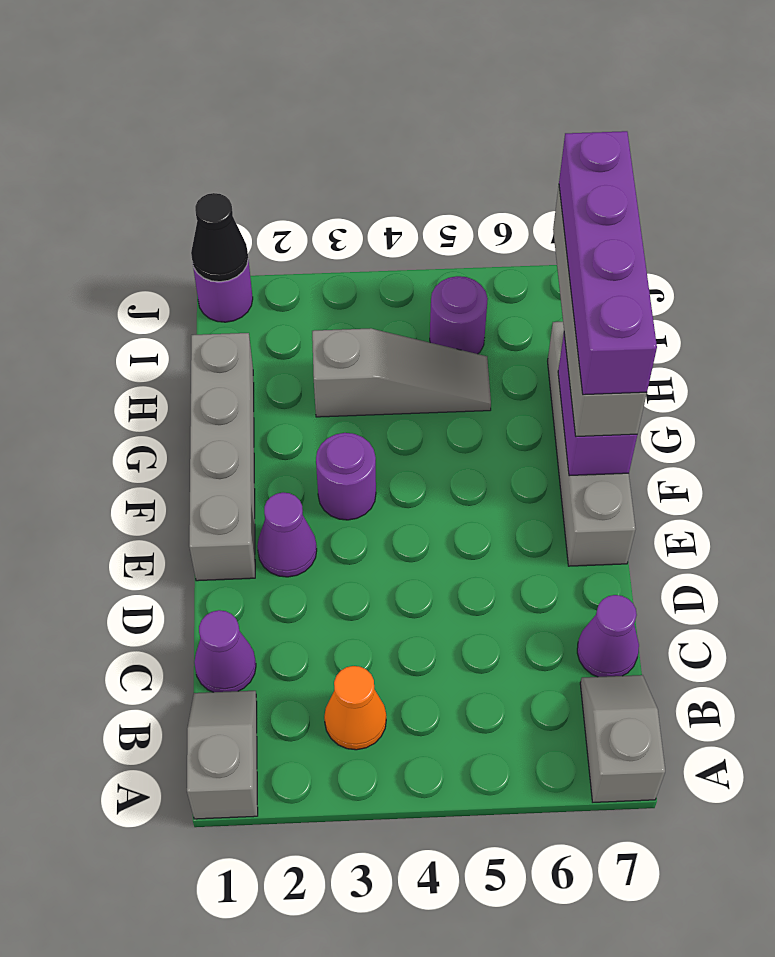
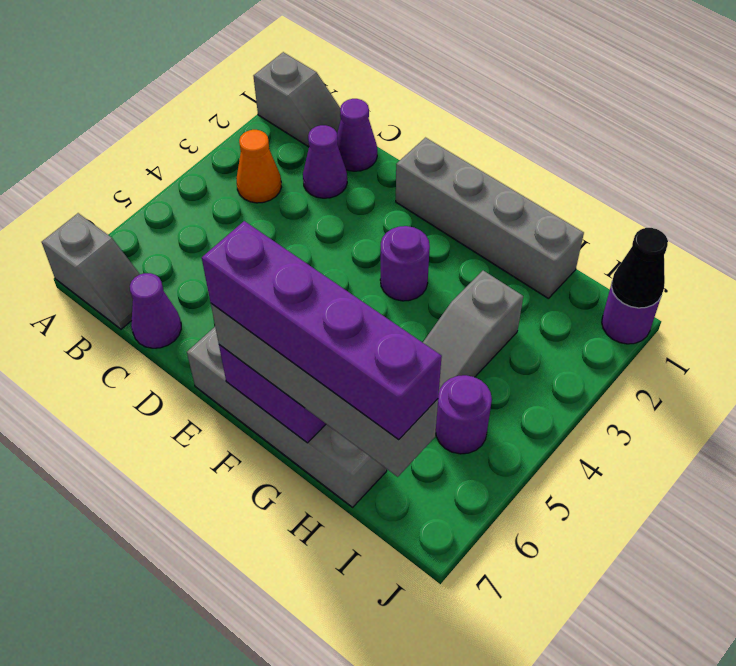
purple cone E2 level 1 -> purple cone C2 level 1

